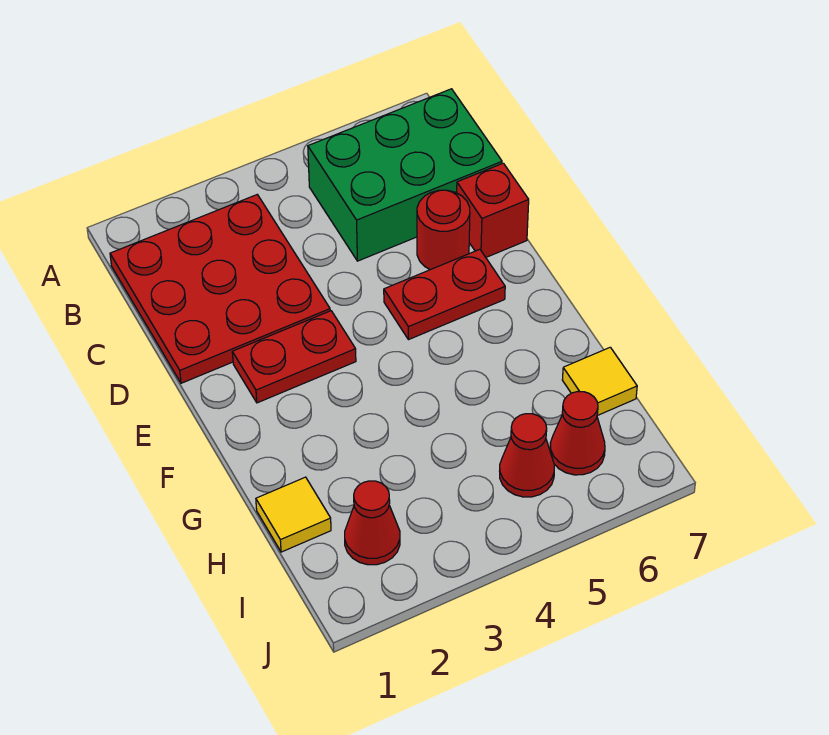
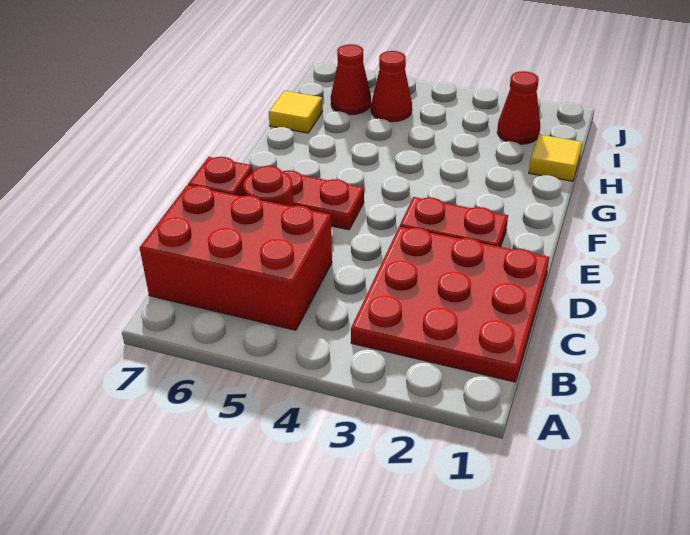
green brick B5:C7 level 1 -> red brick B5:C7 level 1

